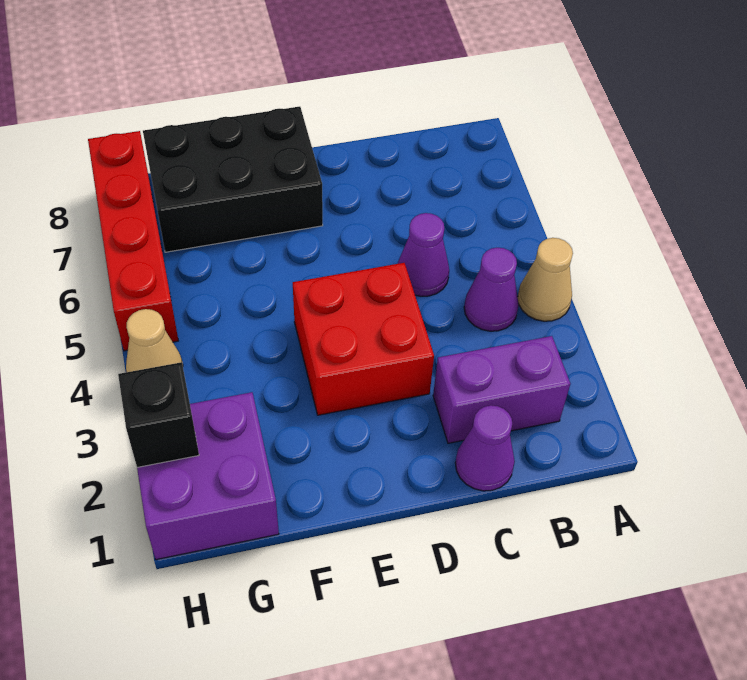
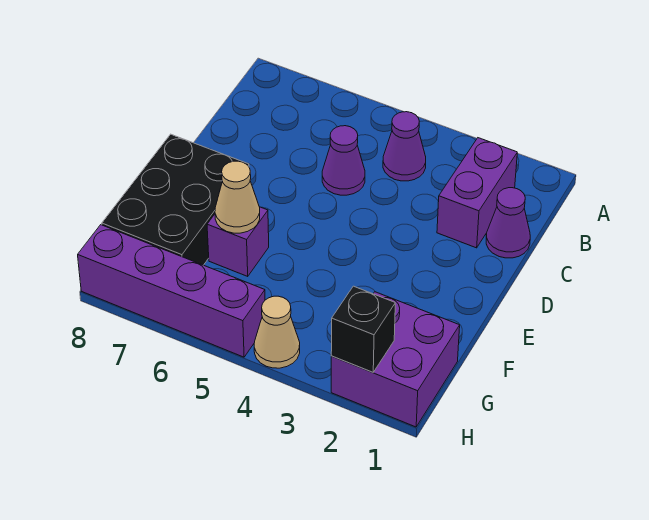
tan cone A4 level 1 -> tan cone F6 level 2
red brick D3:E4 level 1 -> none
none -> purple brick F6 level 1
red brick H5:H8 level 1 -> purple brick H5:H8 level 1

